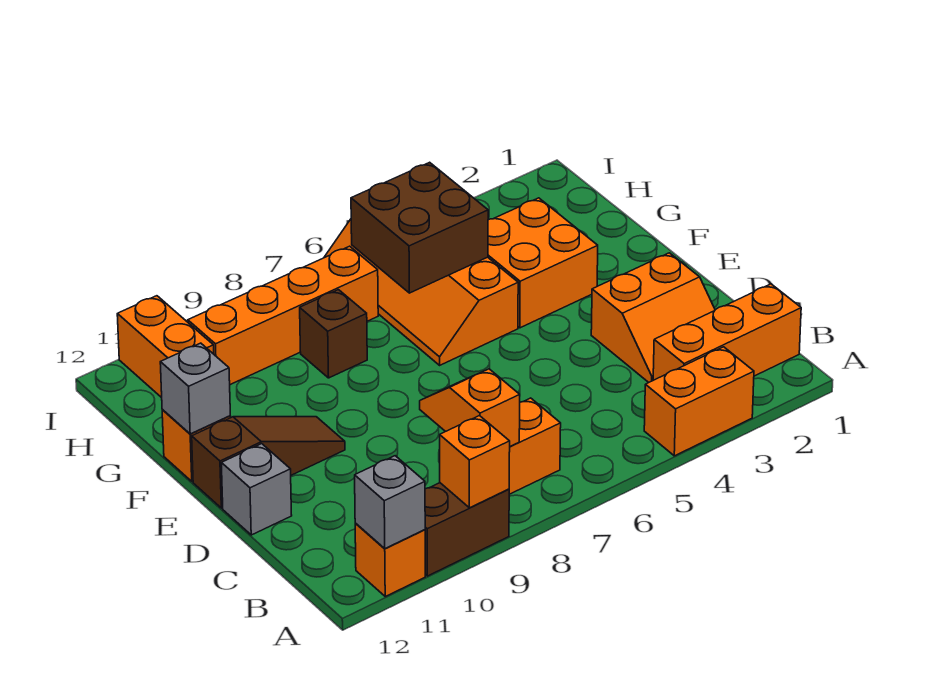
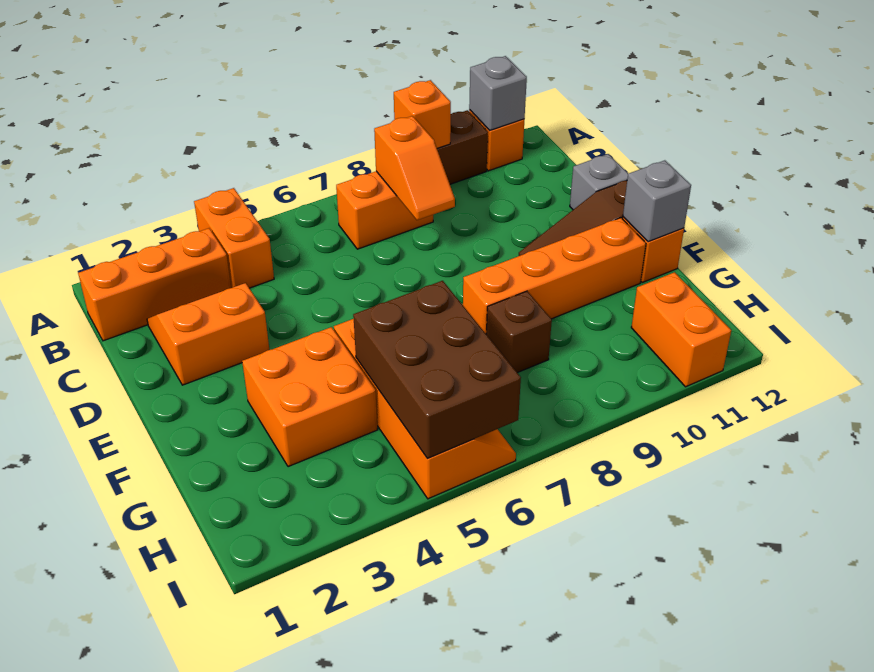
orange brick A3:A4 level 1 -> orange brick A4:B4 level 1
brown brick G5:H6 level 2 -> brown brick G5:I6 level 2
orange brick H7:H10 level 1 -> orange brick F8:F11 level 1

